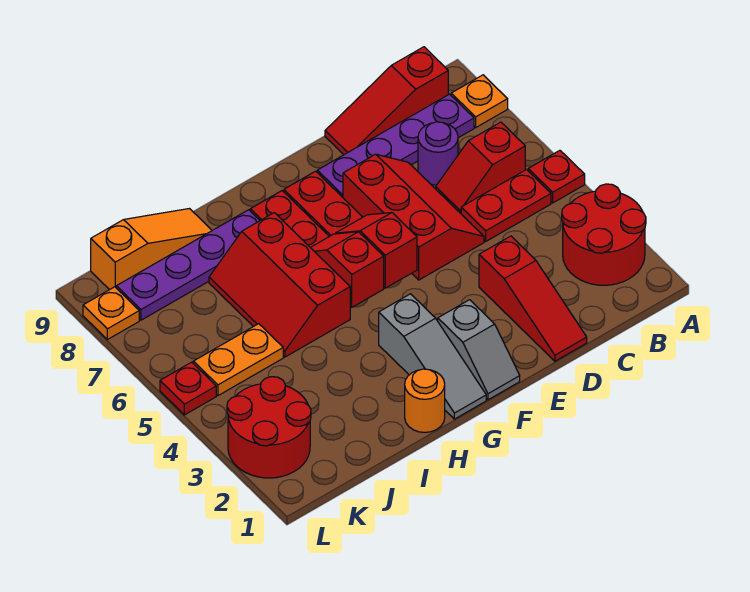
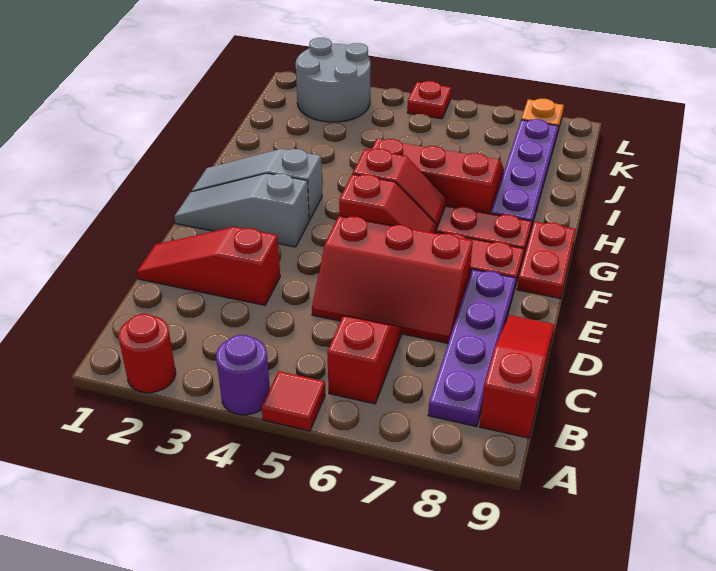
red round brick A2:B3 level 1 -> red round brick A2 level 1
red plate A5 level 1 -> red tile A5 level 1
orange plate A8 level 1 -> none
red plate B5:C5 level 1 -> red plate F9:G9 level 1
purple round brick C7 level 1 -> purple round brick A4 level 1
grey slope F1:F2 level 1 top 2 -> grey slope F1:F3 level 1 top 3
orange round brick H1 level 1 -> none
orange slope I9:K9 level 1 top K -> none
orange plate J5:K5 level 1 -> none
red round brick K2:L3 level 1 -> grey round brick K2:L3 level 1

